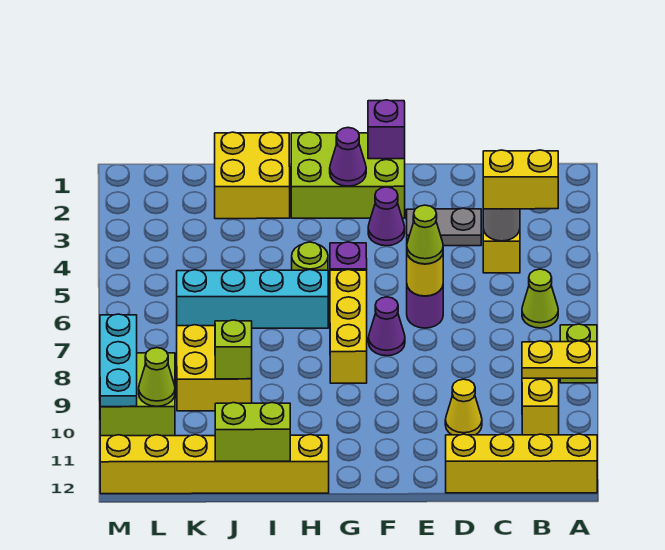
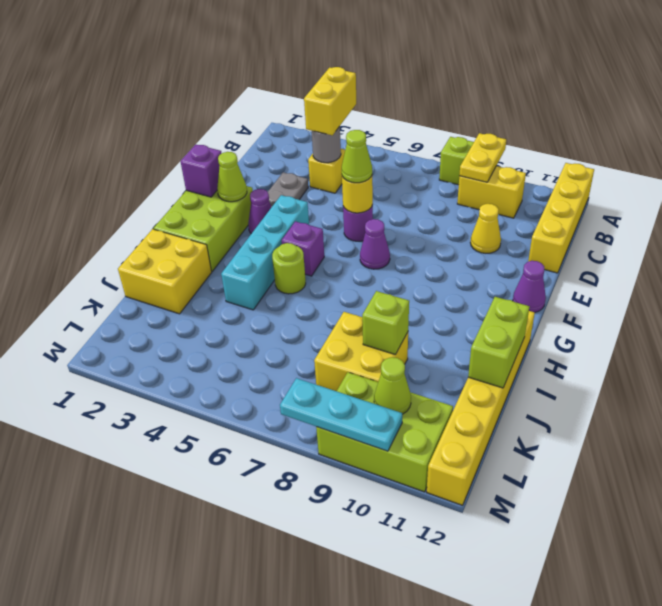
lime cone B6 level 1 -> lime cone F2 level 2
purple cone G2 level 2 -> purple cone F12 level 1
yellow brick G6:G8 level 1 -> none
cyan brick H6:K6 level 1 -> cyan brick F4:I4 level 1
lime brick L9:M10 level 1 -> lime brick L9:M11 level 1

